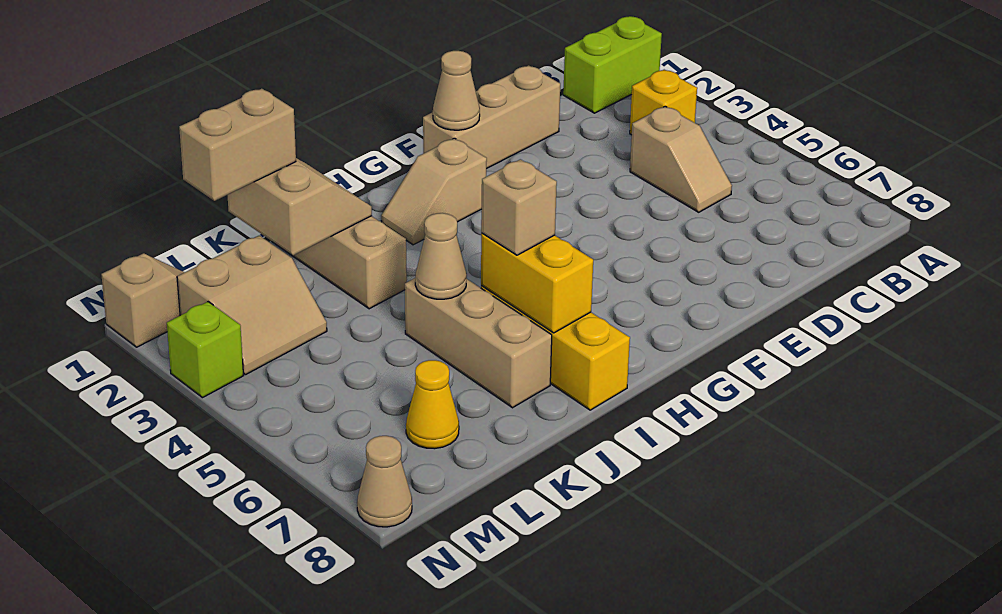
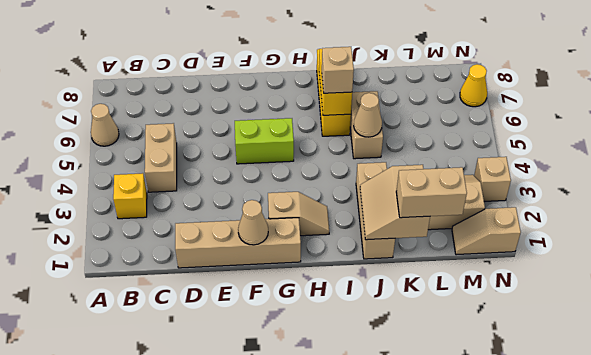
lime brick A1:B1 level 1 -> lime brick F5:G5 level 1
tan slope C4:C5 level 1 top 4 -> tan brick C4:C5 level 1
tan brick D1:F1 level 1 -> tan brick D1:G1 level 1
tan brick J5:J7 level 1 -> tan brick J5:J6 level 1
yellow cone L7 level 1 -> yellow cone N7 level 1
lime brick N3 level 1 -> tan brick N3 level 1
tan cone N8 level 1 -> tan cone A6 level 1

